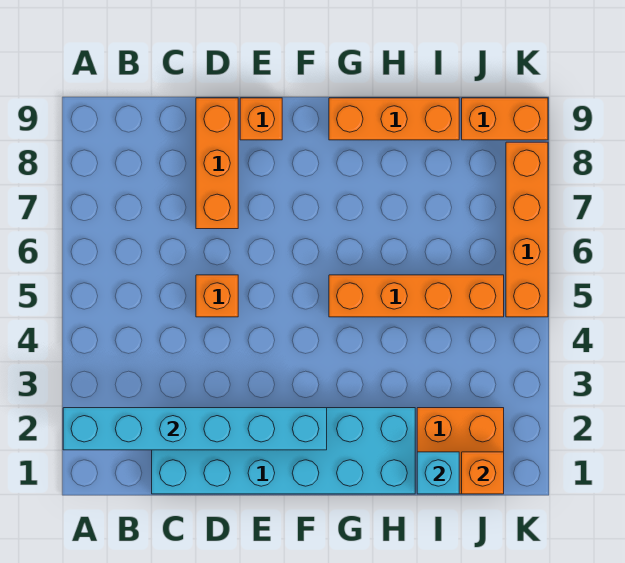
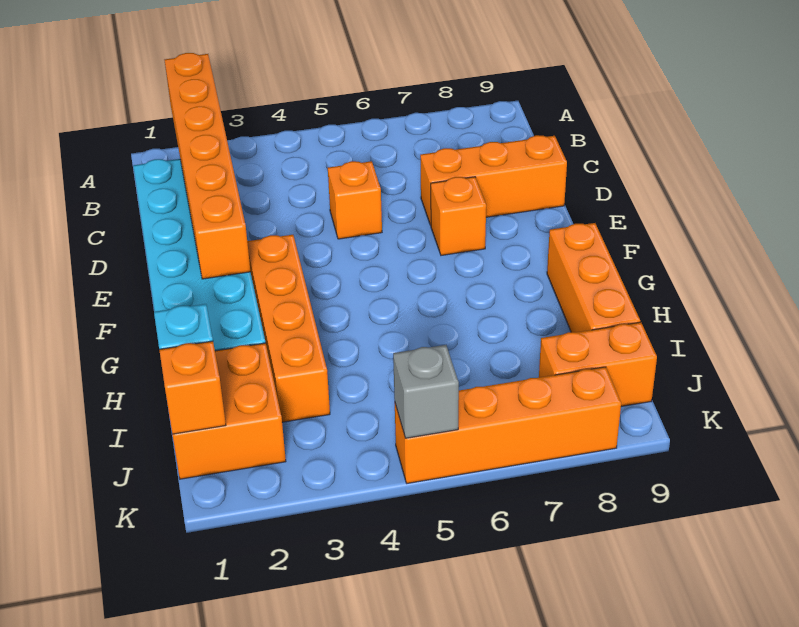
cyan brick A2:F2 level 2 -> orange brick A2:F2 level 2
orange brick E9 level 1 -> orange brick E7 level 1
orange brick G5:J5 level 1 -> orange brick F3:I3 level 1
orange brick J9:K9 level 1 -> orange brick J8:J9 level 1
none -> grey brick K5 level 2

